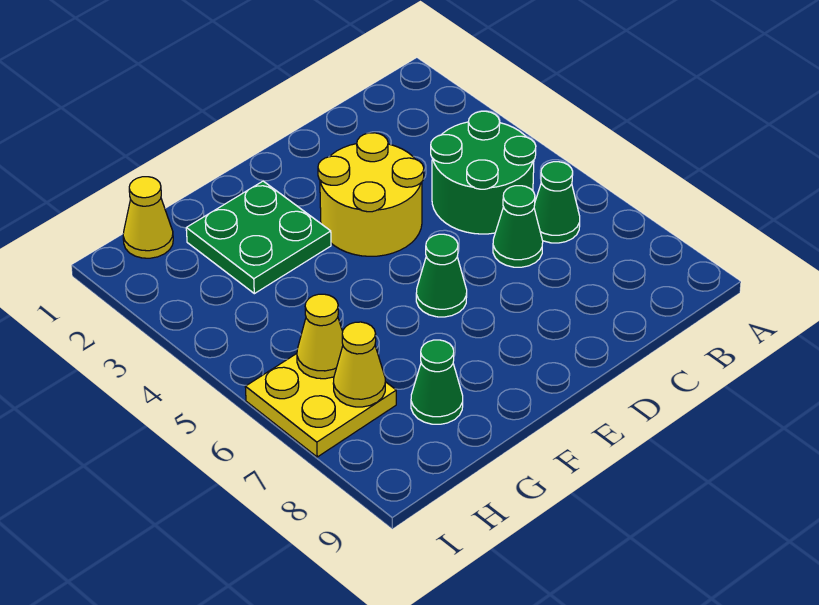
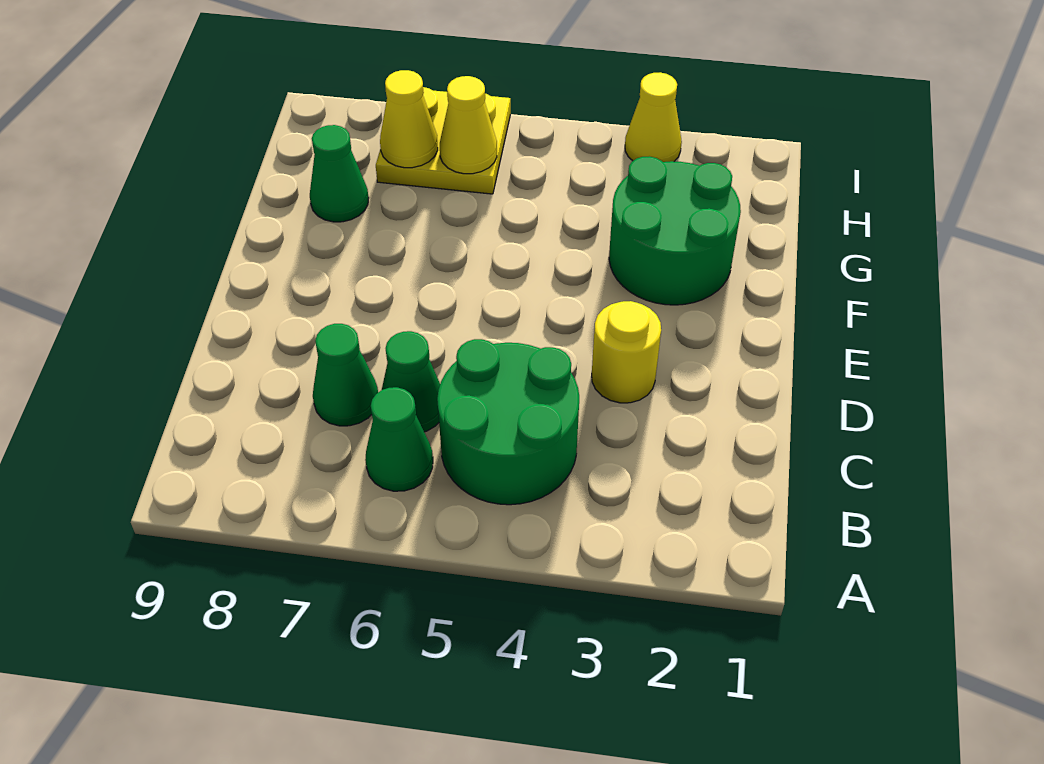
yellow round brick D3:E4 level 1 -> yellow round brick D3 level 1
green cone E6 level 1 -> green cone C7 level 1
green plate F2:G3 level 1 -> green round brick F2:G3 level 1
yellow cone H1 level 1 -> yellow cone I3 level 1

